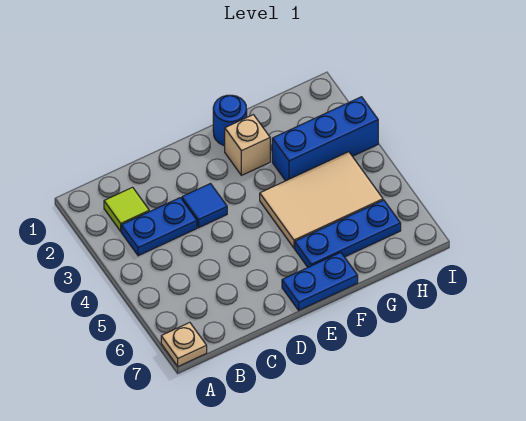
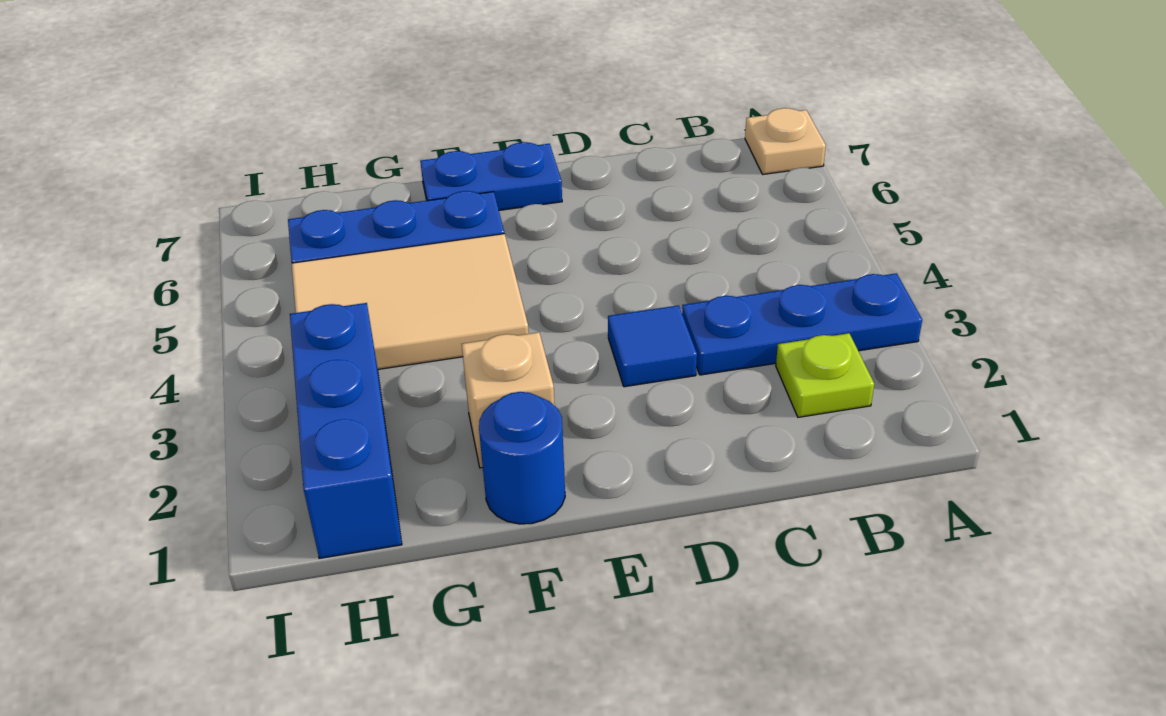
lime tile B2 level 1 -> lime plate B2 level 1
blue plate B3:C3 level 1 -> blue plate A3:C3 level 1
blue brick G3:I3 level 1 -> blue brick H1:H3 level 1

